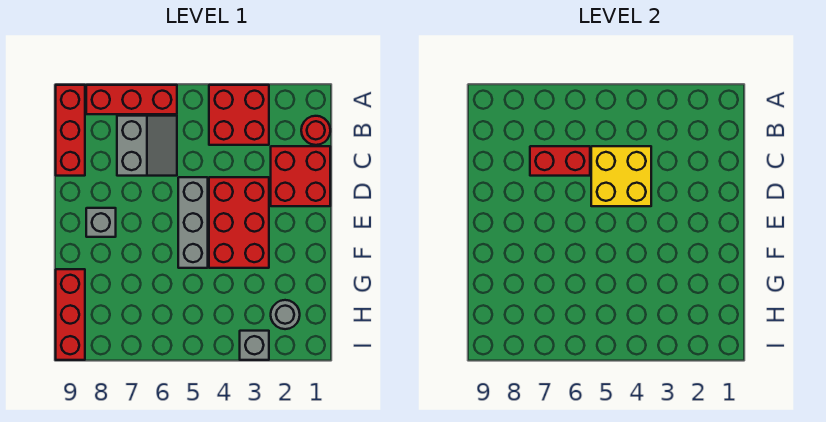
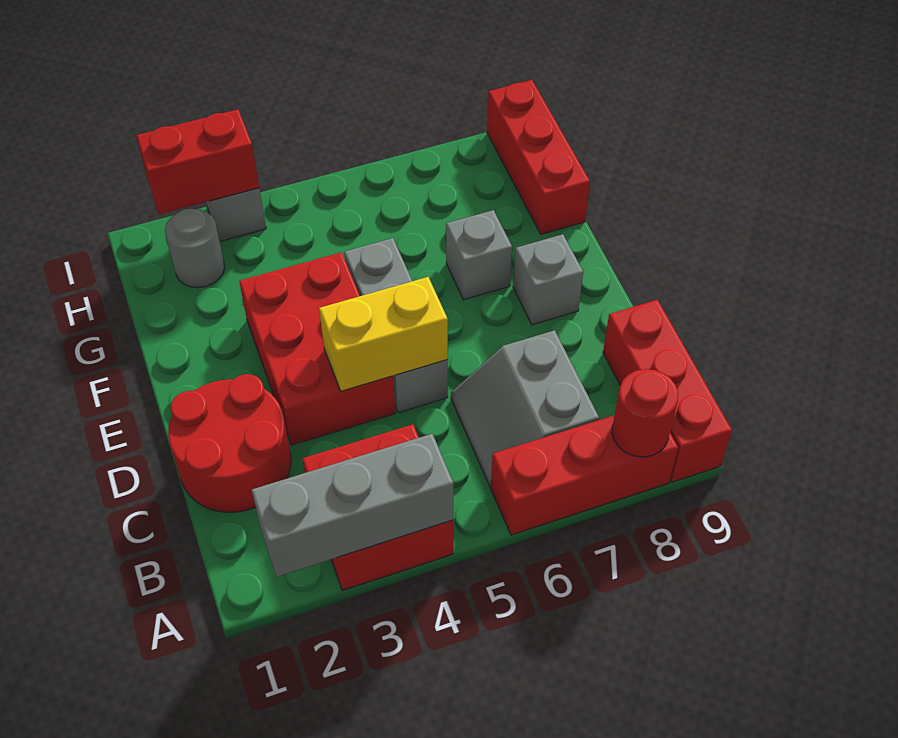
none -> grey brick A2:A4 level 2
red round brick B1 level 1 -> red round brick A8 level 2
red brick C1:D2 level 1 -> red round brick C1:D2 level 1
yellow brick C4:D5 level 2 -> yellow brick D4:D5 level 2
red brick C6:C7 level 2 -> red brick I2:I3 level 2
none -> grey brick F7 level 1

